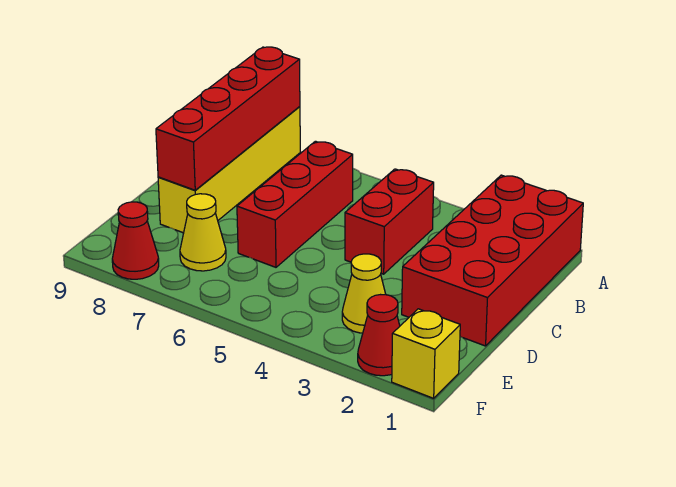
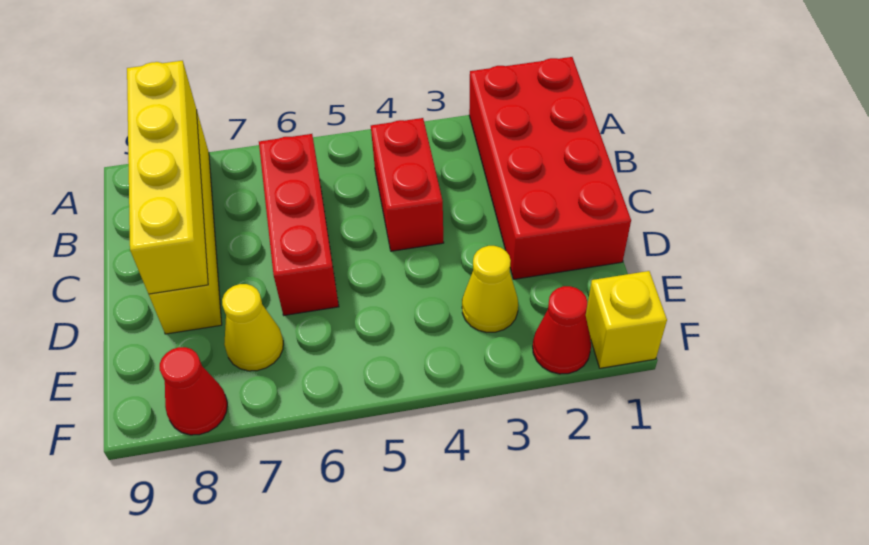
red brick A8:D8 level 2 -> yellow brick A8:D8 level 2

